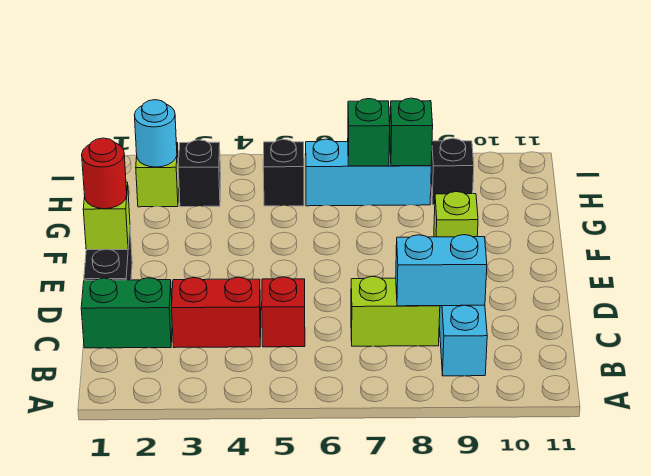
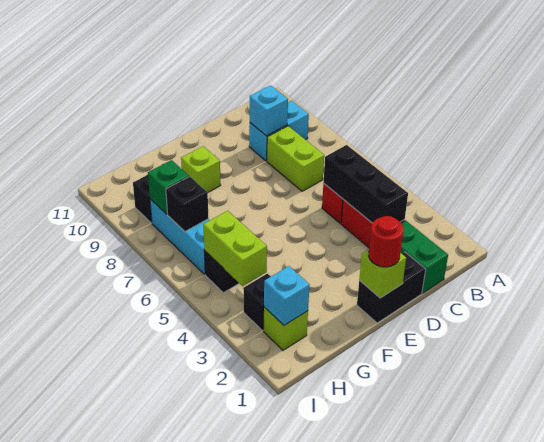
none -> black brick C3:C5 level 2
cyan brick C8:C9 level 2 -> cyan brick C9 level 2
cyan round brick H2 level 2 -> cyan brick H2 level 2
none -> lime brick H4:H5 level 2
green brick H7 level 2 -> black brick H7 level 2

